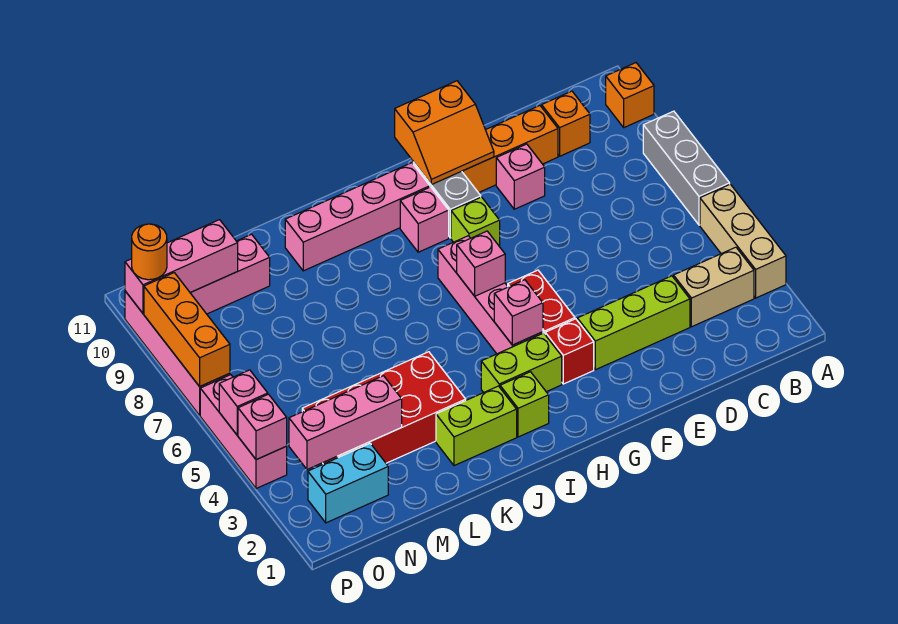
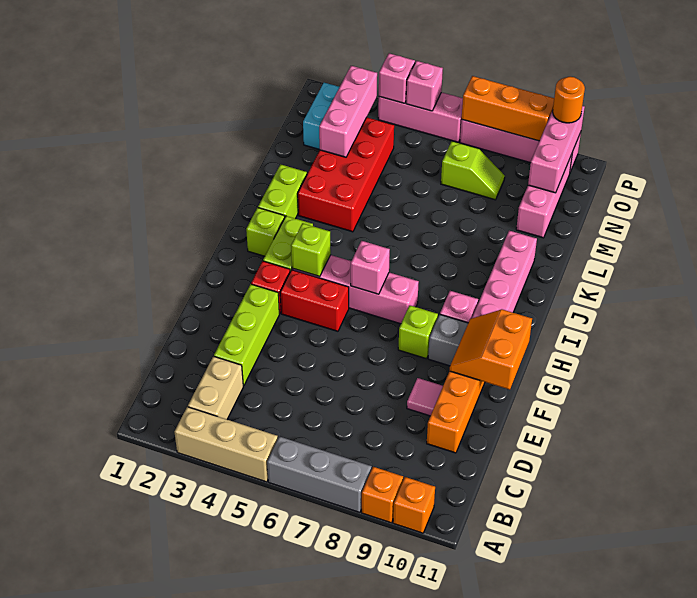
orange brick C10 level 1 -> orange brick A9 level 1
pink brick E9 level 1 -> pink tile E9 level 1
pink brick H4 level 2 -> lime brick H4 level 2
none -> lime slope N7:N8 level 1 top 7

